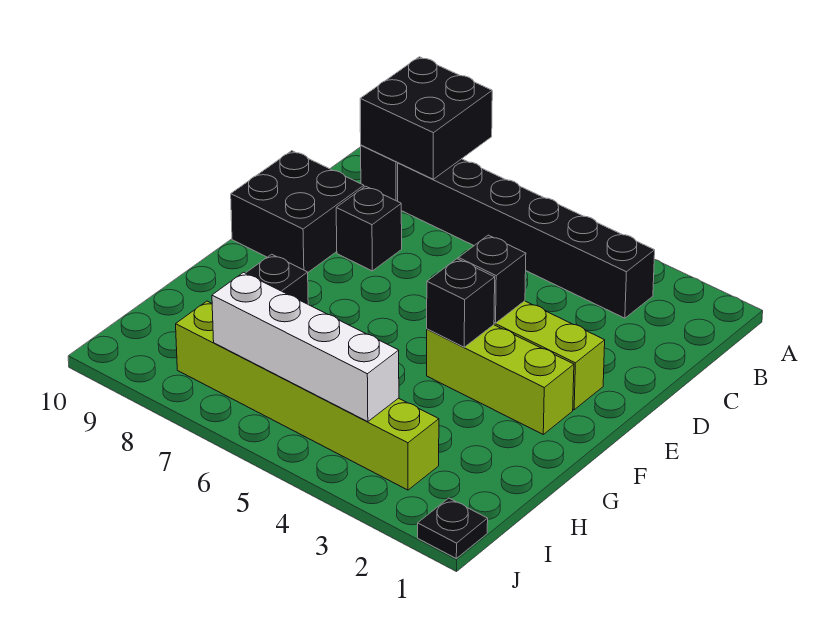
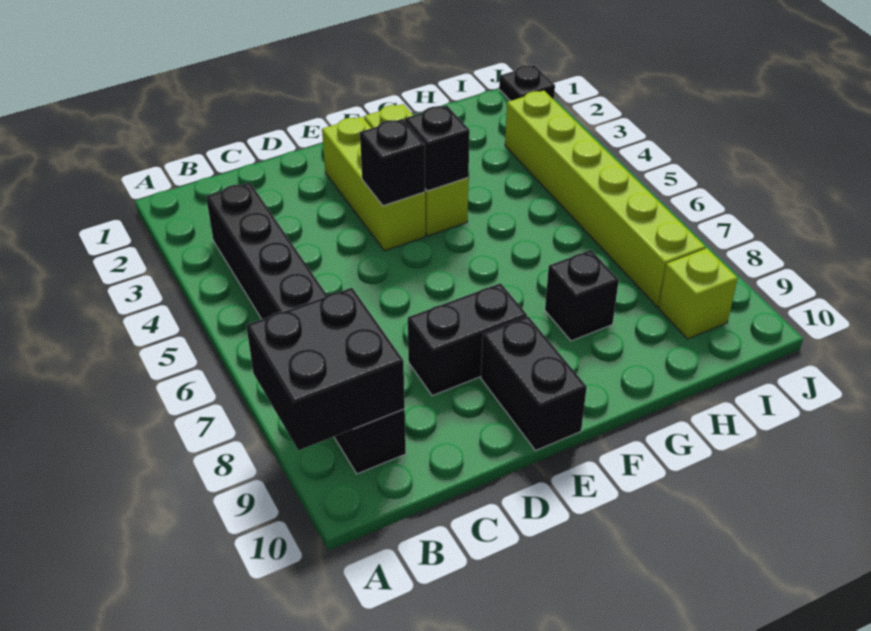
black brick D8 level 1 -> black brick D8:E8 level 1
black brick D9:E10 level 1 -> black brick E9:E10 level 1
white brick I4:I7 level 2 -> none
none -> lime brick I9 level 1

